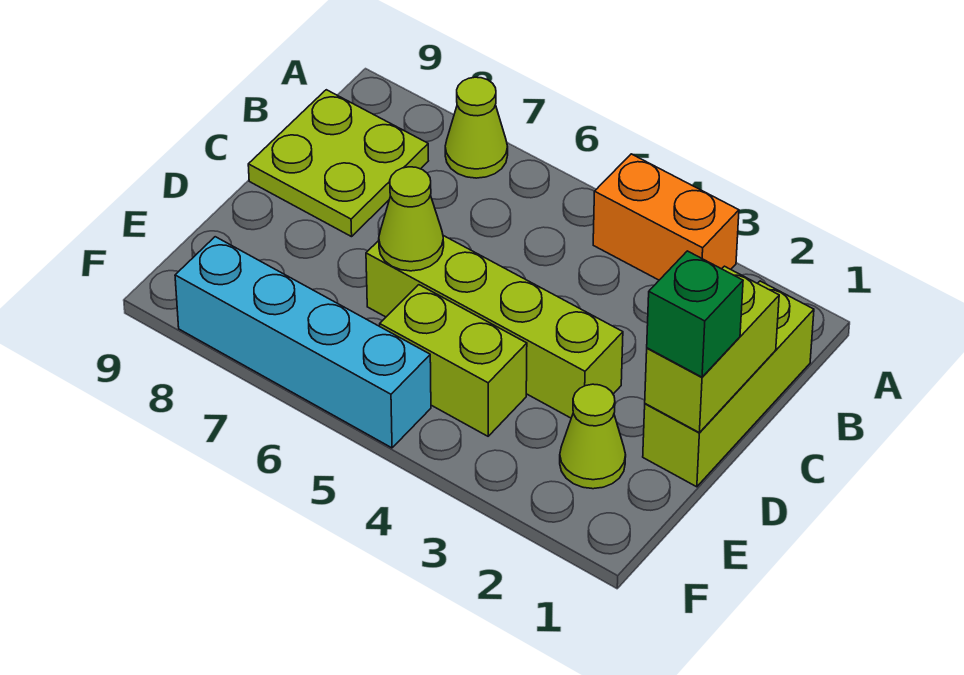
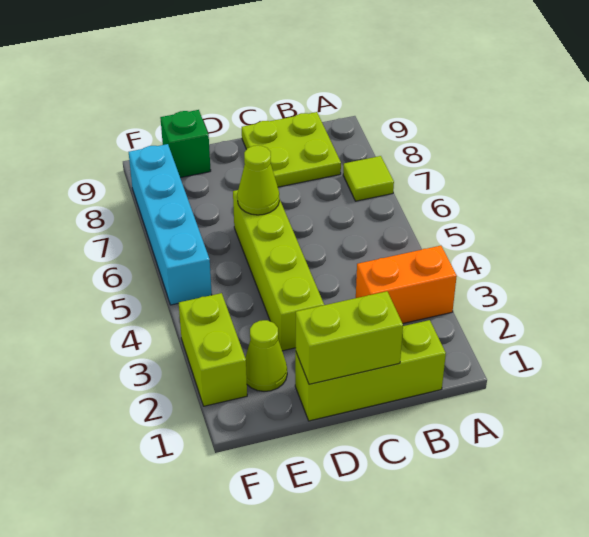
orange brick A3:A4 level 1 -> orange brick A3:B3 level 1
lime cone A7 level 1 -> lime tile A7 level 1
green brick D1 level 3 -> green brick E9 level 1
lime brick E4:E5 level 1 -> lime brick F2:F3 level 1

